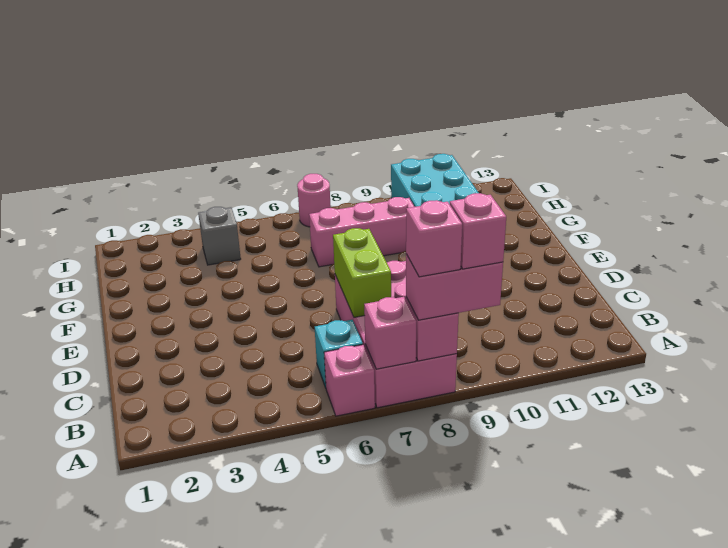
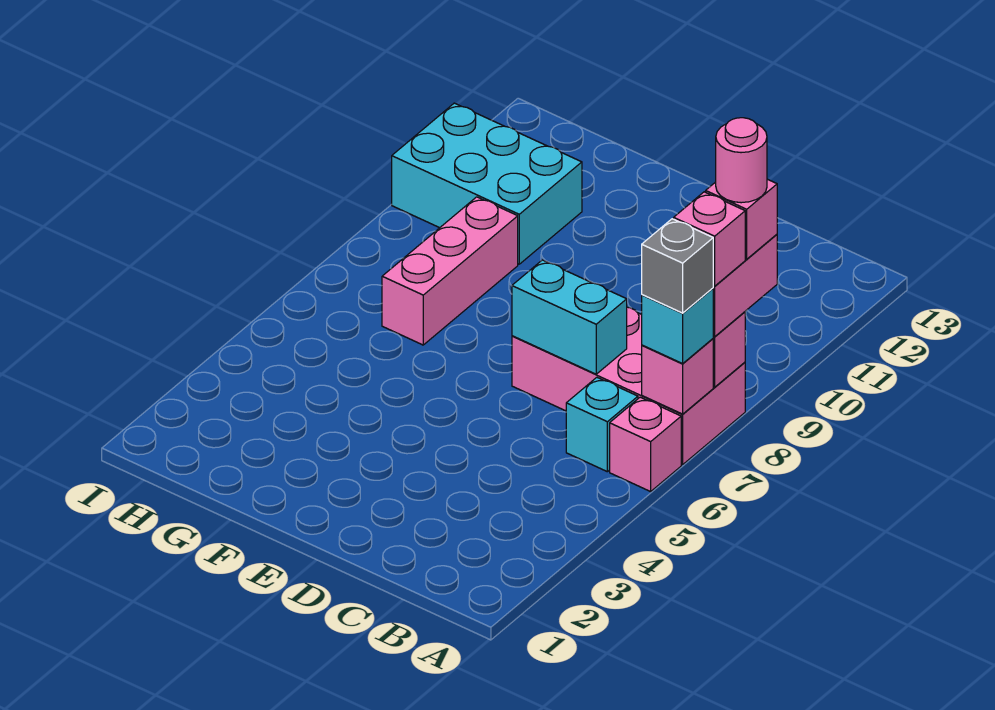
none -> cyan brick A7 level 3
lime brick C7:D7 level 2 -> cyan brick C7:D7 level 2
grey brick H4 level 1 -> grey brick A7 level 4
pink round brick I7 level 1 -> pink round brick A9 level 5

